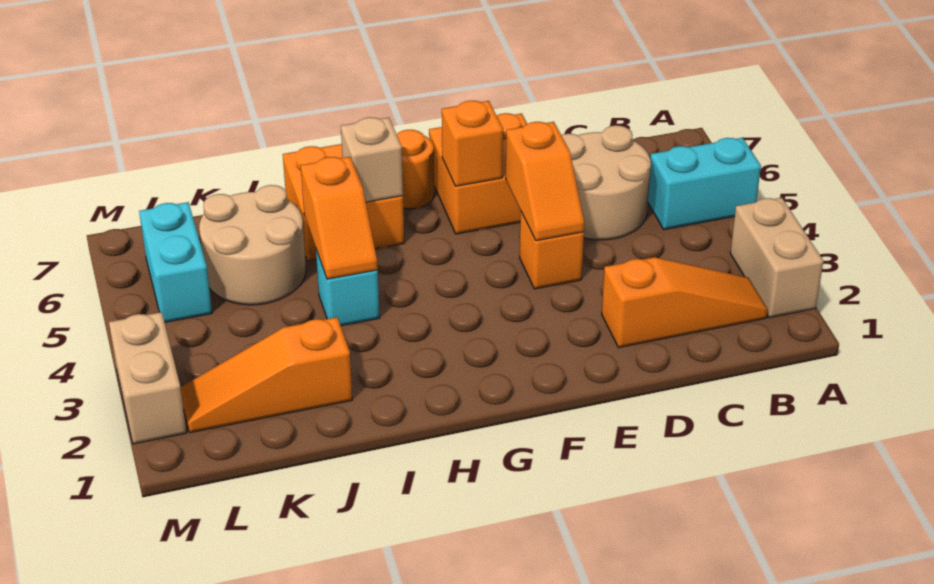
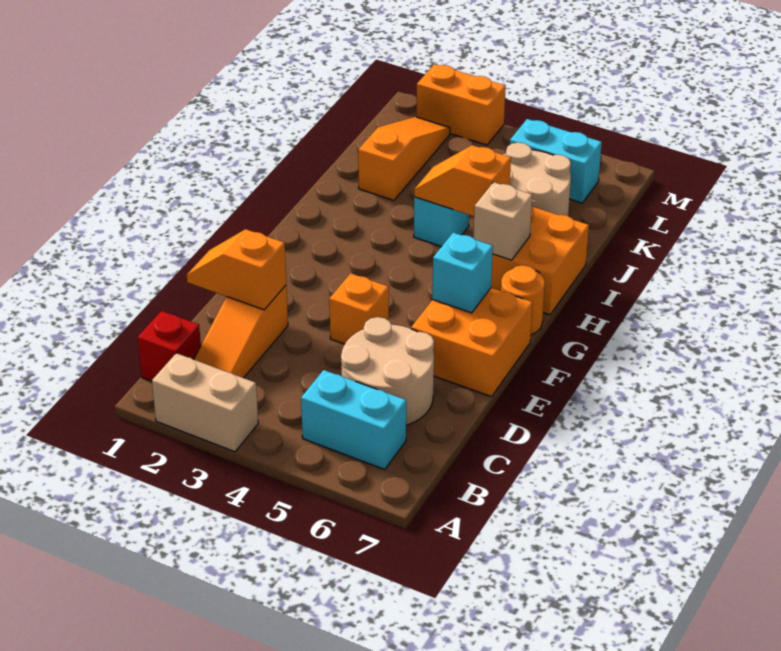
cyan brick A5:B5 level 1 -> cyan brick B5:B6 level 1
none -> red brick B1 level 1
orange slope E4:E5 level 2 top 5 -> orange slope D1:D2 level 2 top 2
orange brick F6 level 2 -> cyan brick F6 level 2
tan brick M2:M3 level 1 -> orange brick M2:M3 level 1

